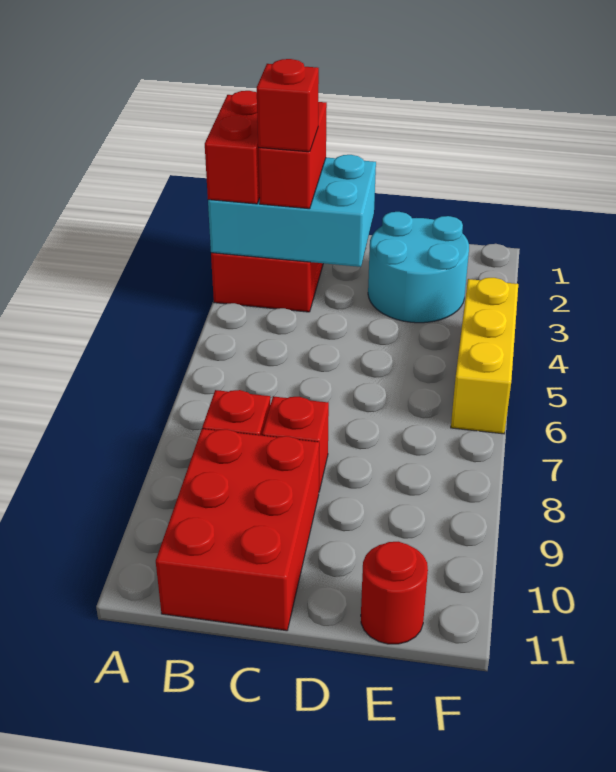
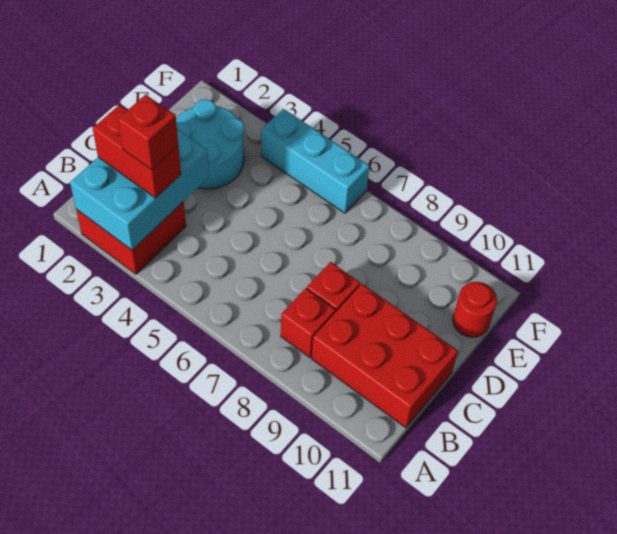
red brick A2:A3 level 3 -> none
yellow brick F4:F6 level 1 -> cyan brick F4:F6 level 1

